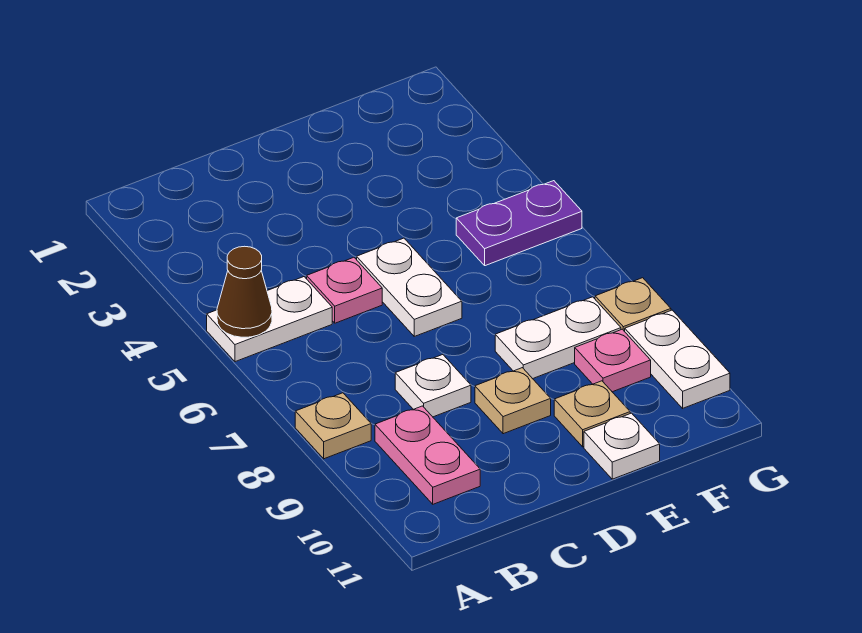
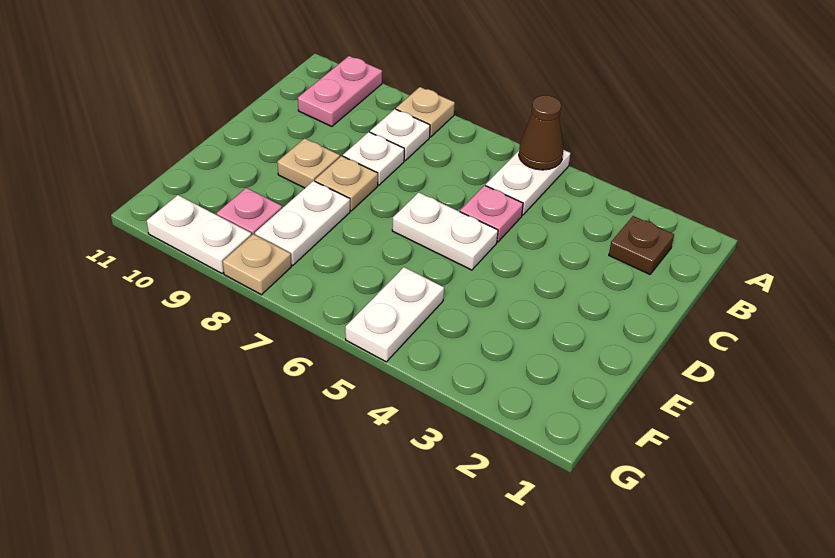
none -> brown plate B2 level 1
pink plate B9:B10 level 1 -> pink plate A10:B10 level 1
tan plate E10 level 1 -> tan plate D8 level 1
white plate E11 level 1 -> white plate B8 level 1
purple plate F5:G5 level 1 -> white plate F5:G5 level 1

